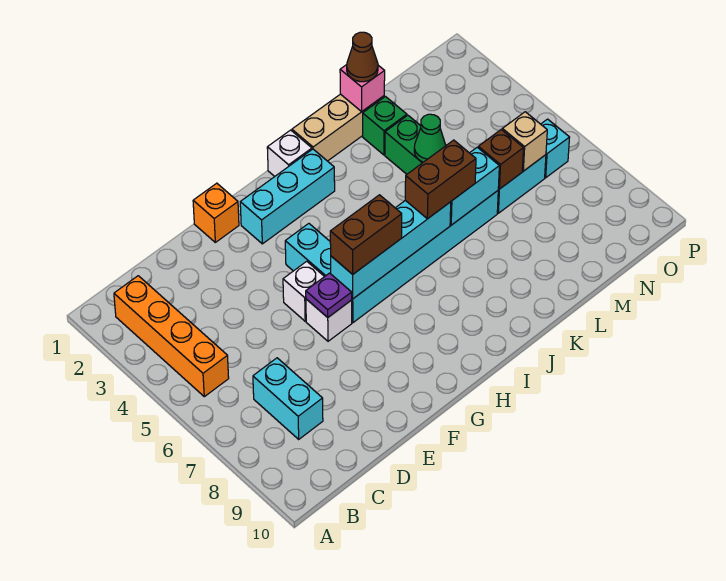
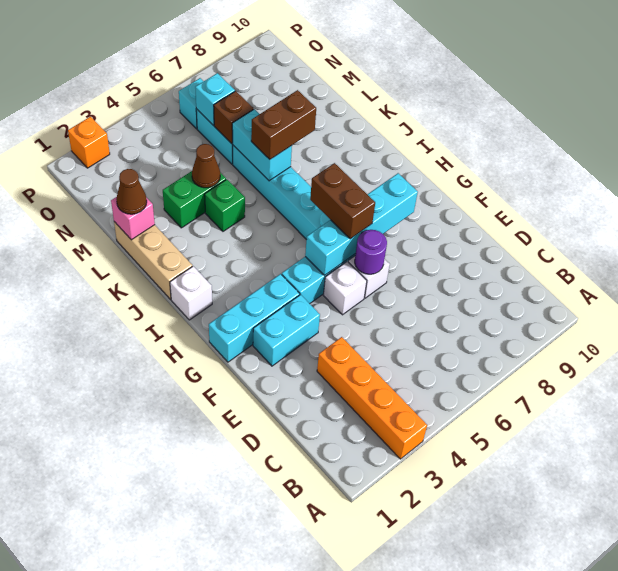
orange brick B2:B5 level 1 -> orange brick A3:D3 level 1
cyan brick C7:C8 level 1 -> cyan brick F2:F3 level 1
orange brick F1 level 1 -> orange brick P2 level 1
purple plate F6 level 2 -> purple round brick F6 level 2
cyan brick G2:I2 level 1 -> cyan brick G1:G3 level 1
cyan brick G6:J6 level 2 -> cyan brick G5:G8 level 2
brown brick J6:K6 level 3 -> brown brick K6:K7 level 3
green brick L2 level 1 -> green brick K4 level 1
green cone L4 level 2 -> brown cone L4 level 2
tan brick N6 level 2 -> cyan brick N6 level 2

